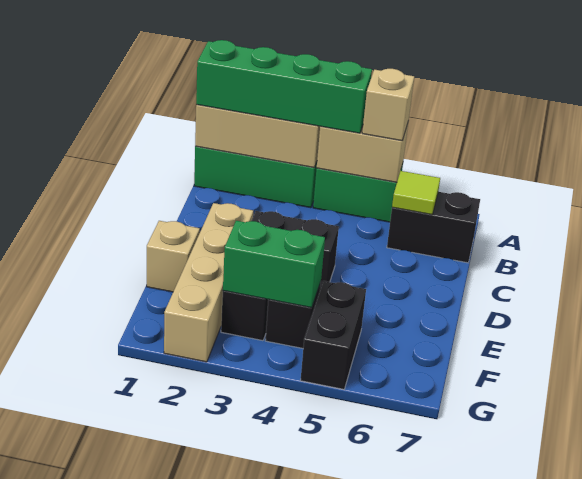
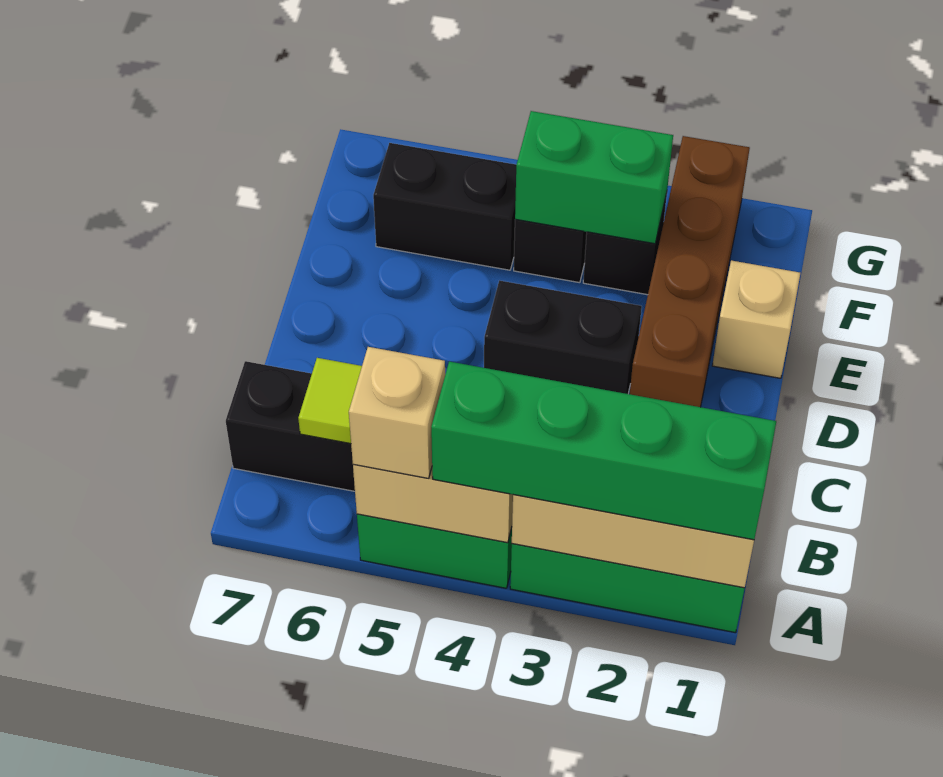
tan brick D2:G2 level 1 -> brown brick D2:G2 level 1
black brick F5:G5 level 1 -> black brick F5:F6 level 1

